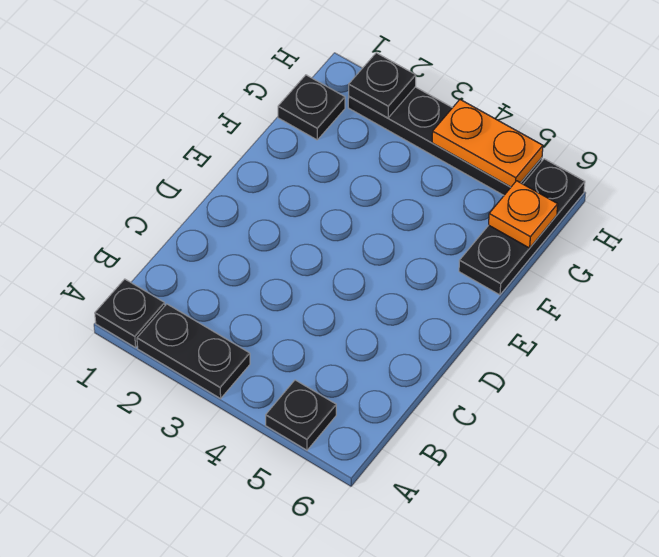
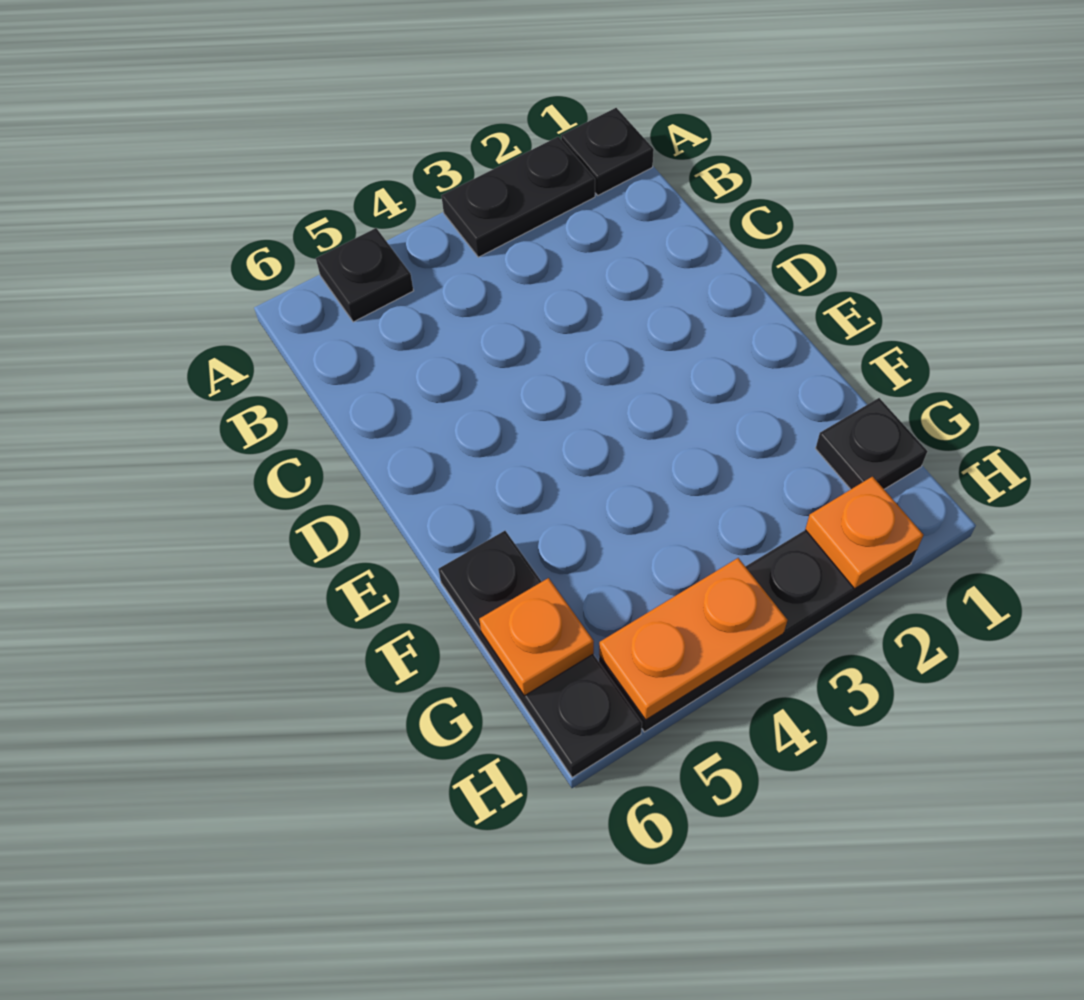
black plate H2 level 2 -> orange plate H2 level 2

